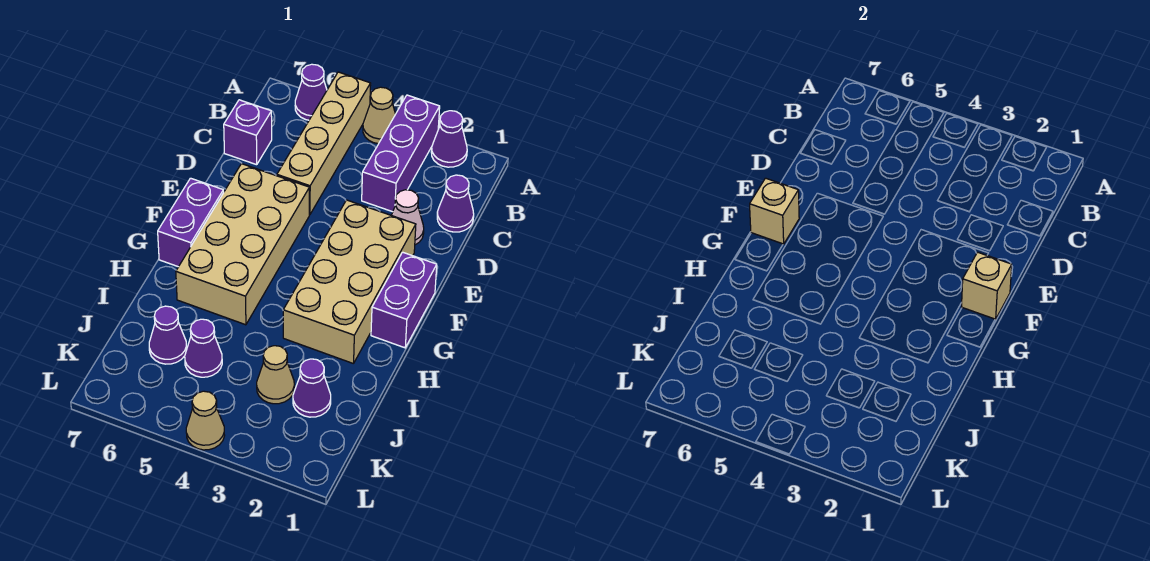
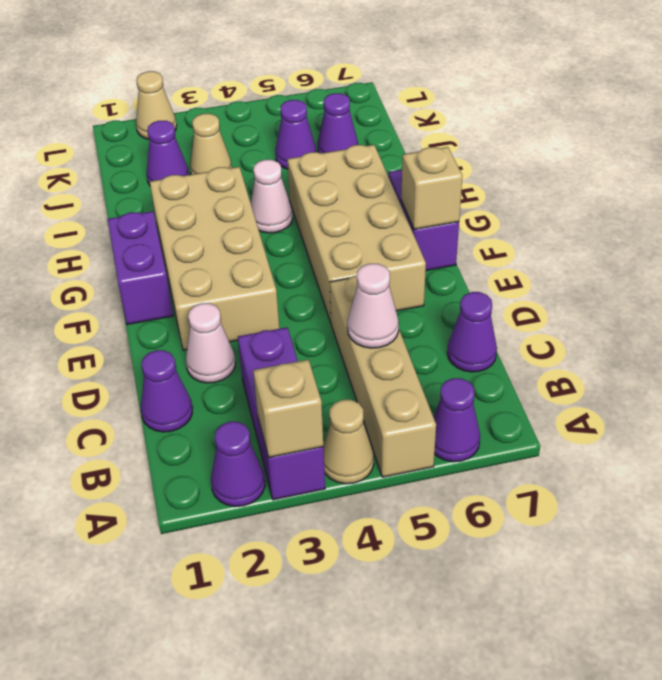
none -> white cone C5 level 2
purple brick C7 level 1 -> purple cone C7 level 1
tan brick F1 level 2 -> tan brick A3 level 2
none -> white cone H4 level 1
tan cone L4 level 1 -> tan cone L2 level 1

